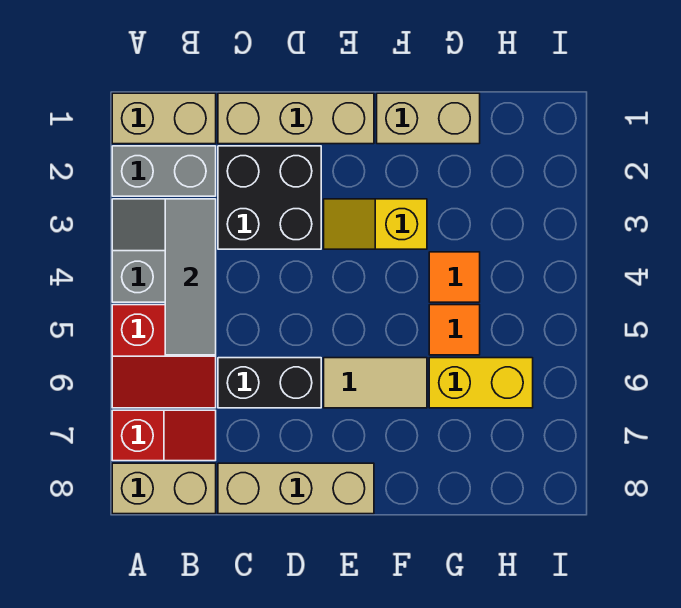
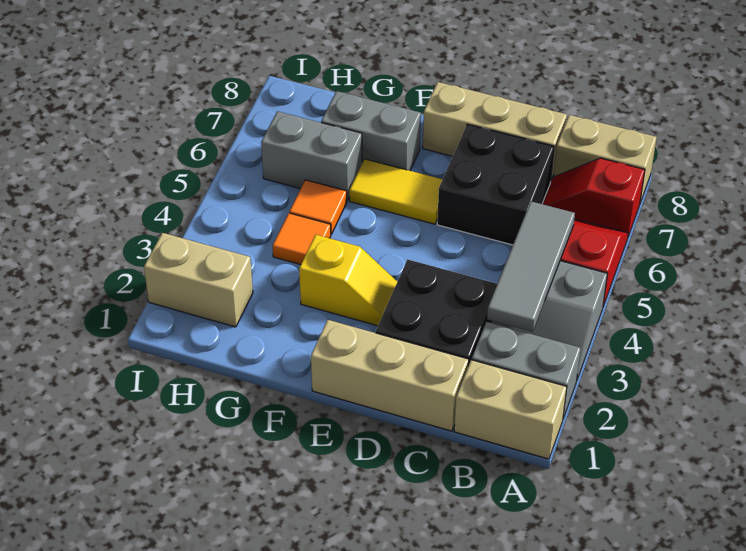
black brick C6:D6 level 1 -> black brick C6:D7 level 1
tan tile E6:F6 level 1 -> yellow tile E6:F6 level 1
tan brick F1:G1 level 1 -> tan brick H2:I2 level 1
none -> grey brick F7:G7 level 1
yellow brick G6:H6 level 1 -> grey brick G6:H6 level 1

